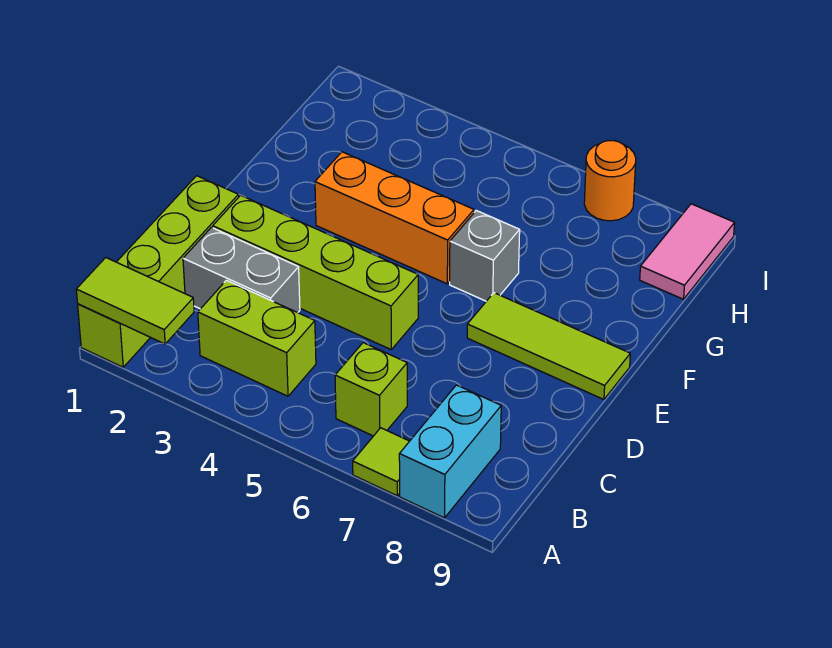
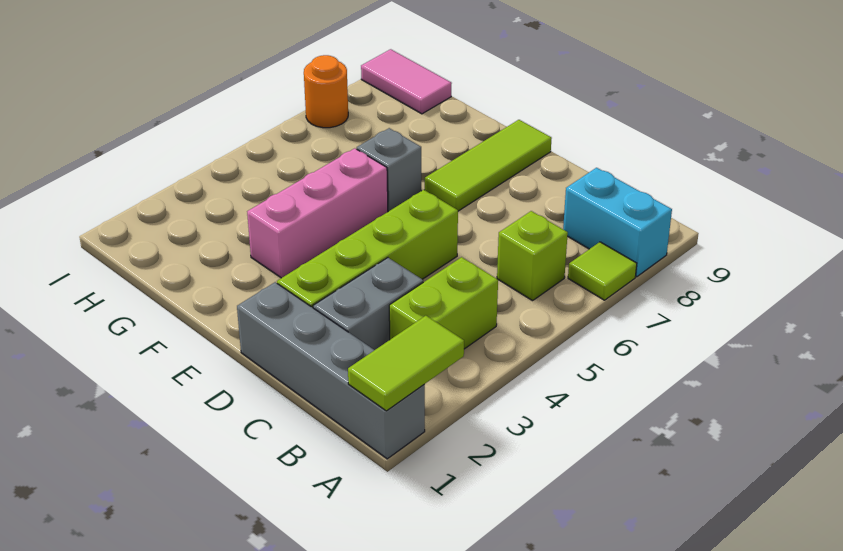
lime brick A1:D1 level 1 -> grey brick A1:D1 level 1
orange brick F3:F5 level 1 -> pink brick F3:F5 level 1

